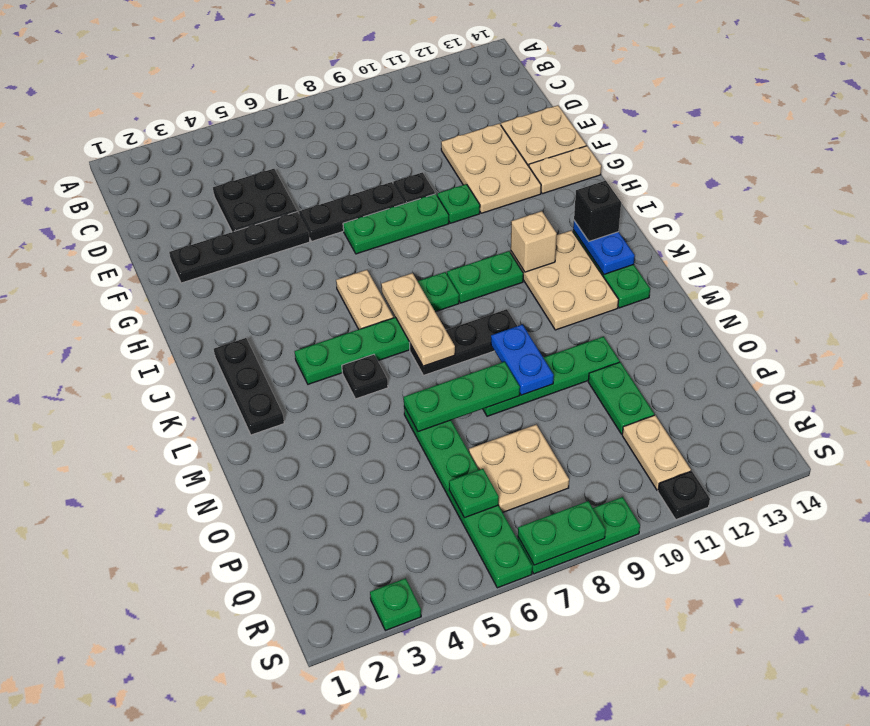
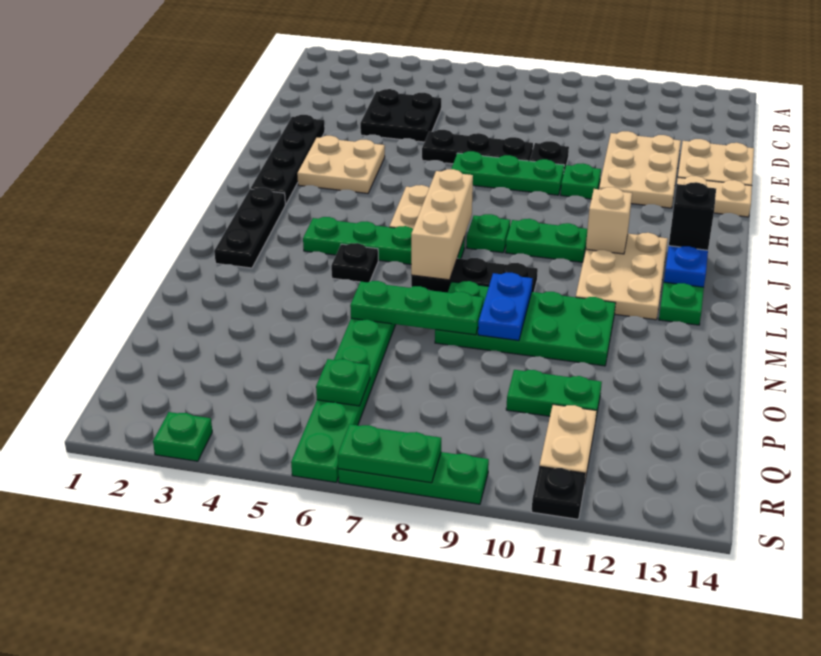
black plate F2:F5 level 1 -> black plate F2:I2 level 1
tan plate J7:L7 level 2 -> tan brick J7:L7 level 2
green plate N8:N11 level 1 -> green plate M8:N11 level 1
green plate O11:P11 level 1 -> green plate P10:P11 level 1
tan plate P7:Q8 level 1 -> tan plate G3:H4 level 1

